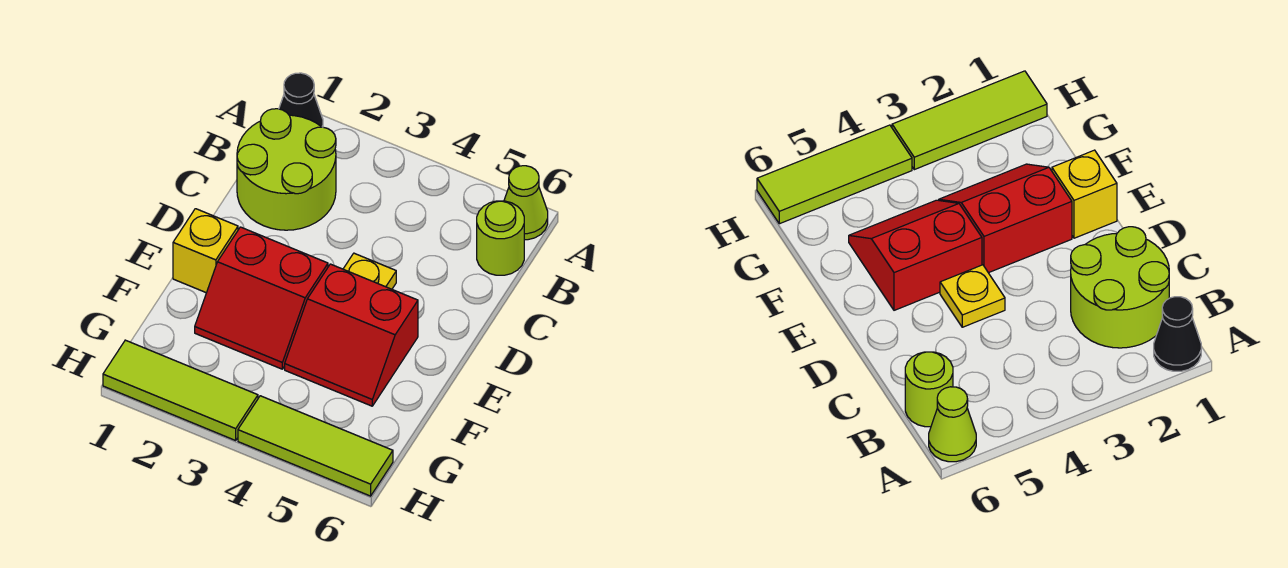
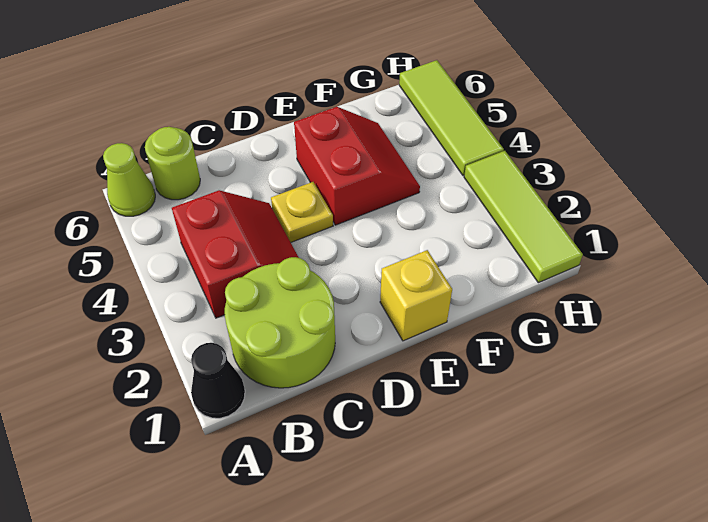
red slope E2:F3 level 1 top E -> red slope B3:C4 level 1 top B

